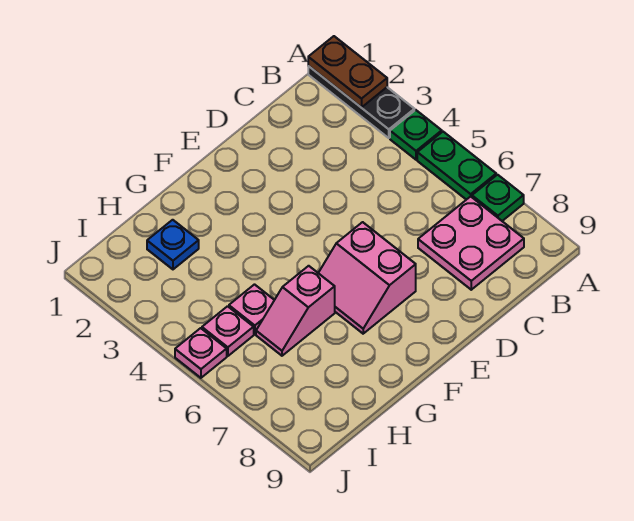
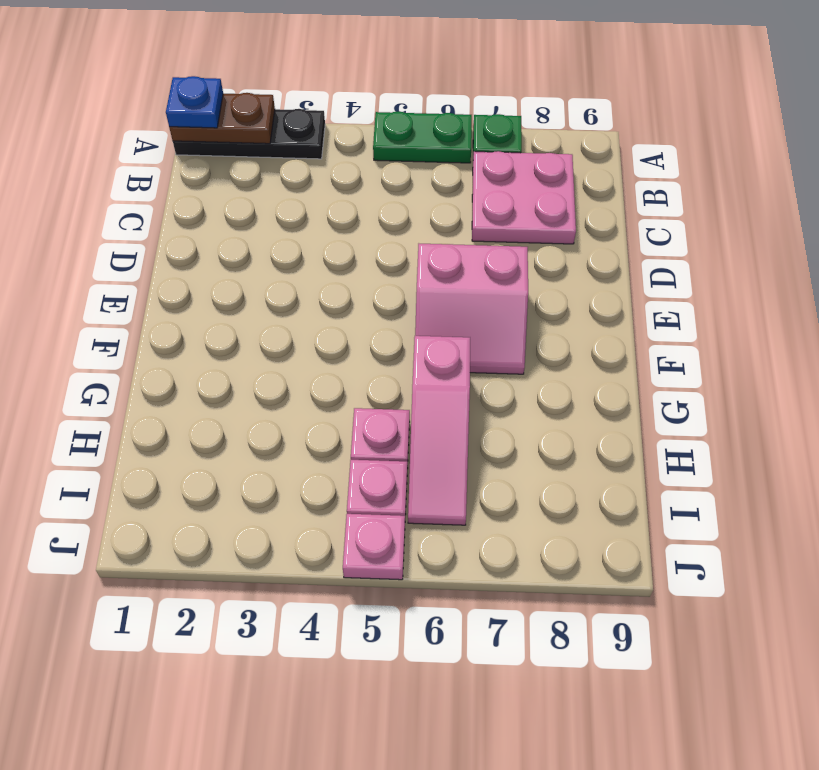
green plate A4 level 1 -> none
pink slope G6:H6 level 1 top G -> pink slope G6:I6 level 1 top G
blue plate H2 level 1 -> blue plate A1 level 3

